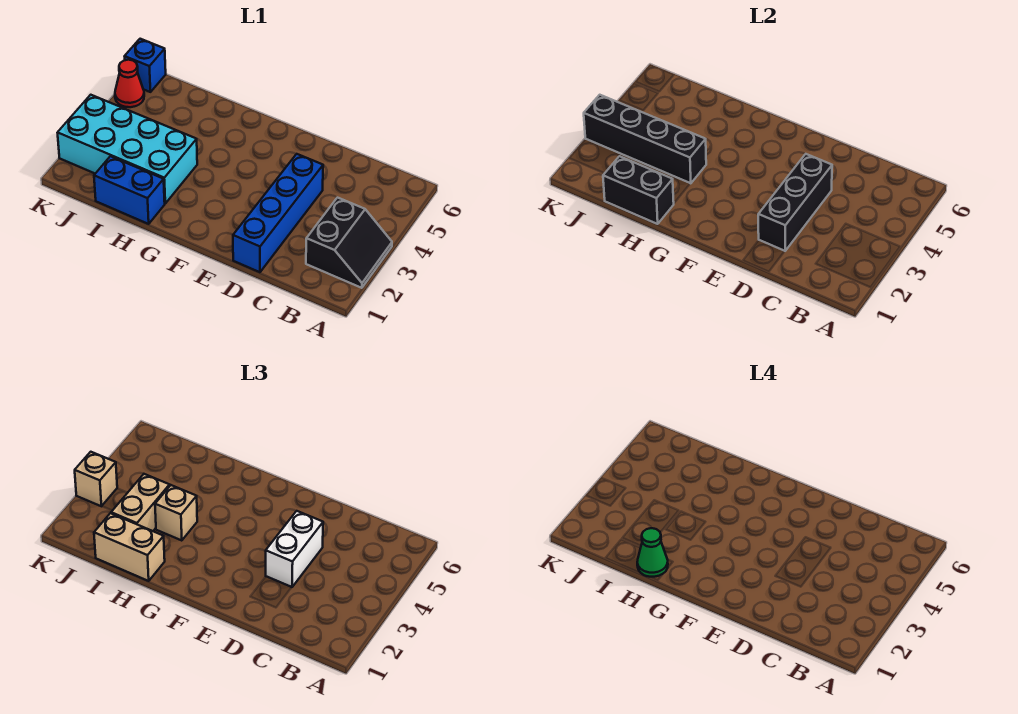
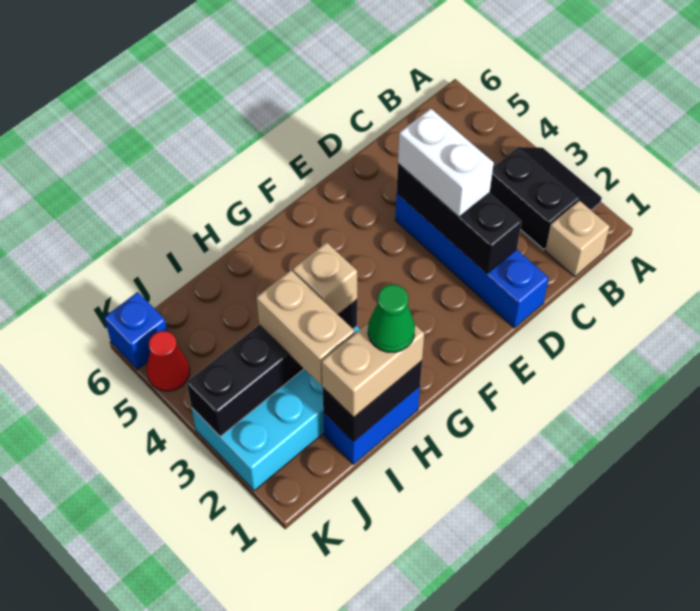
tan brick K3 level 3 -> tan brick B1 level 1

